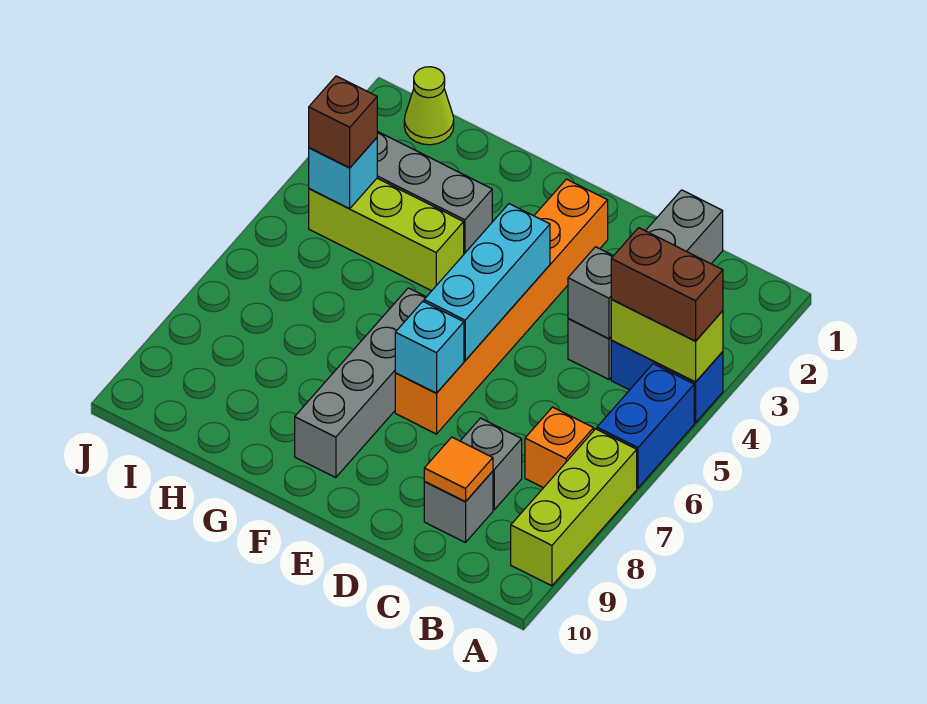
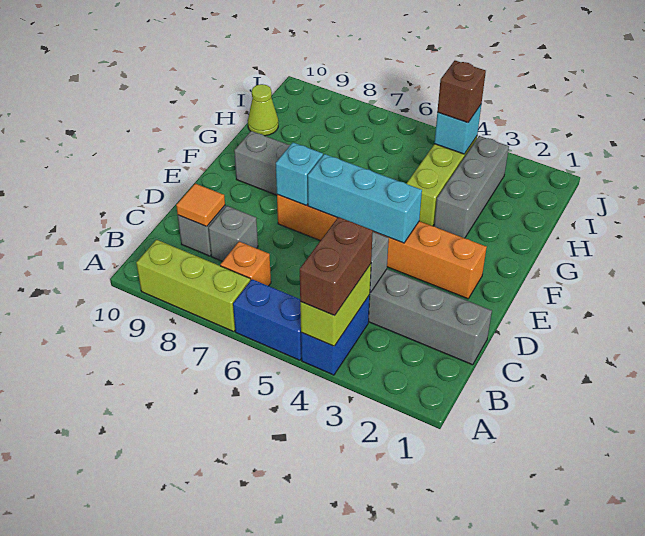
lime cone I1 level 1 -> lime cone H10 level 1

